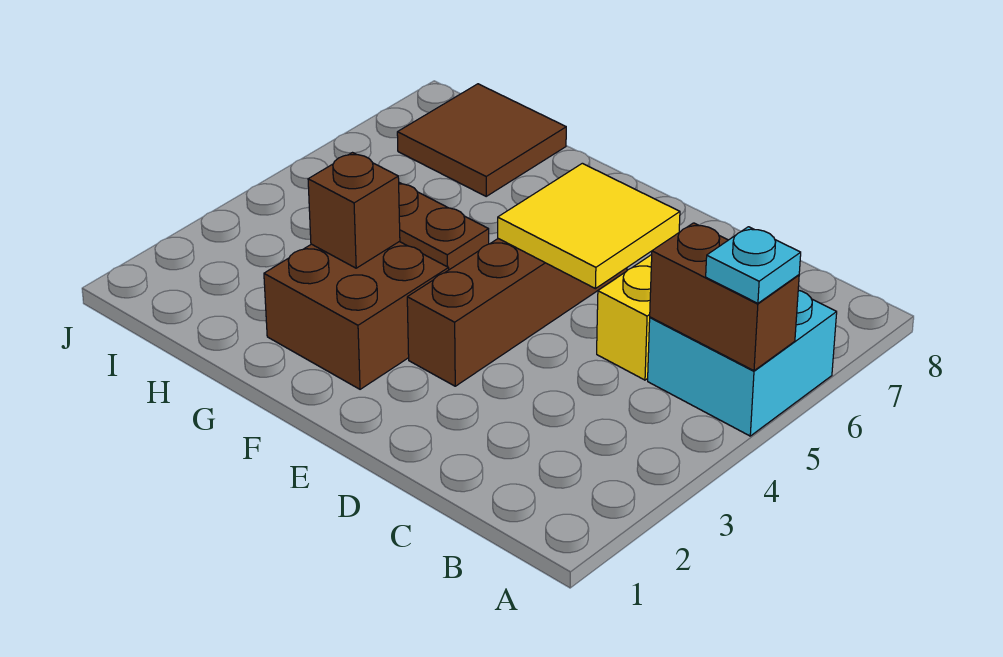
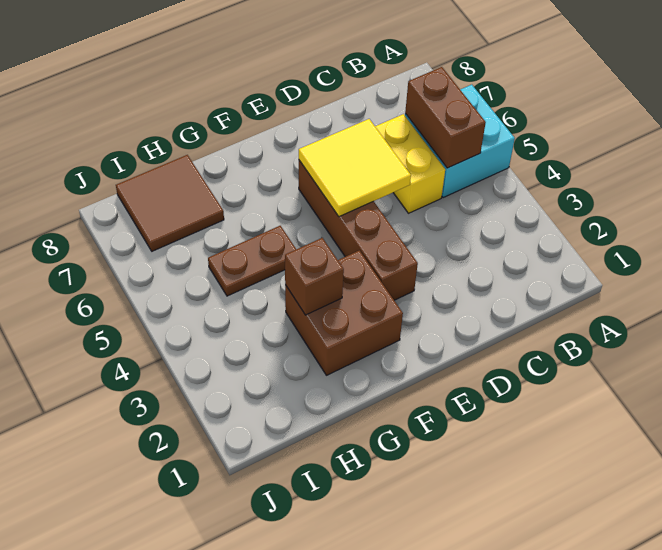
brown brick A5:B5 level 2 -> brown brick B5:B6 level 2
cyan plate A5 level 3 -> none

